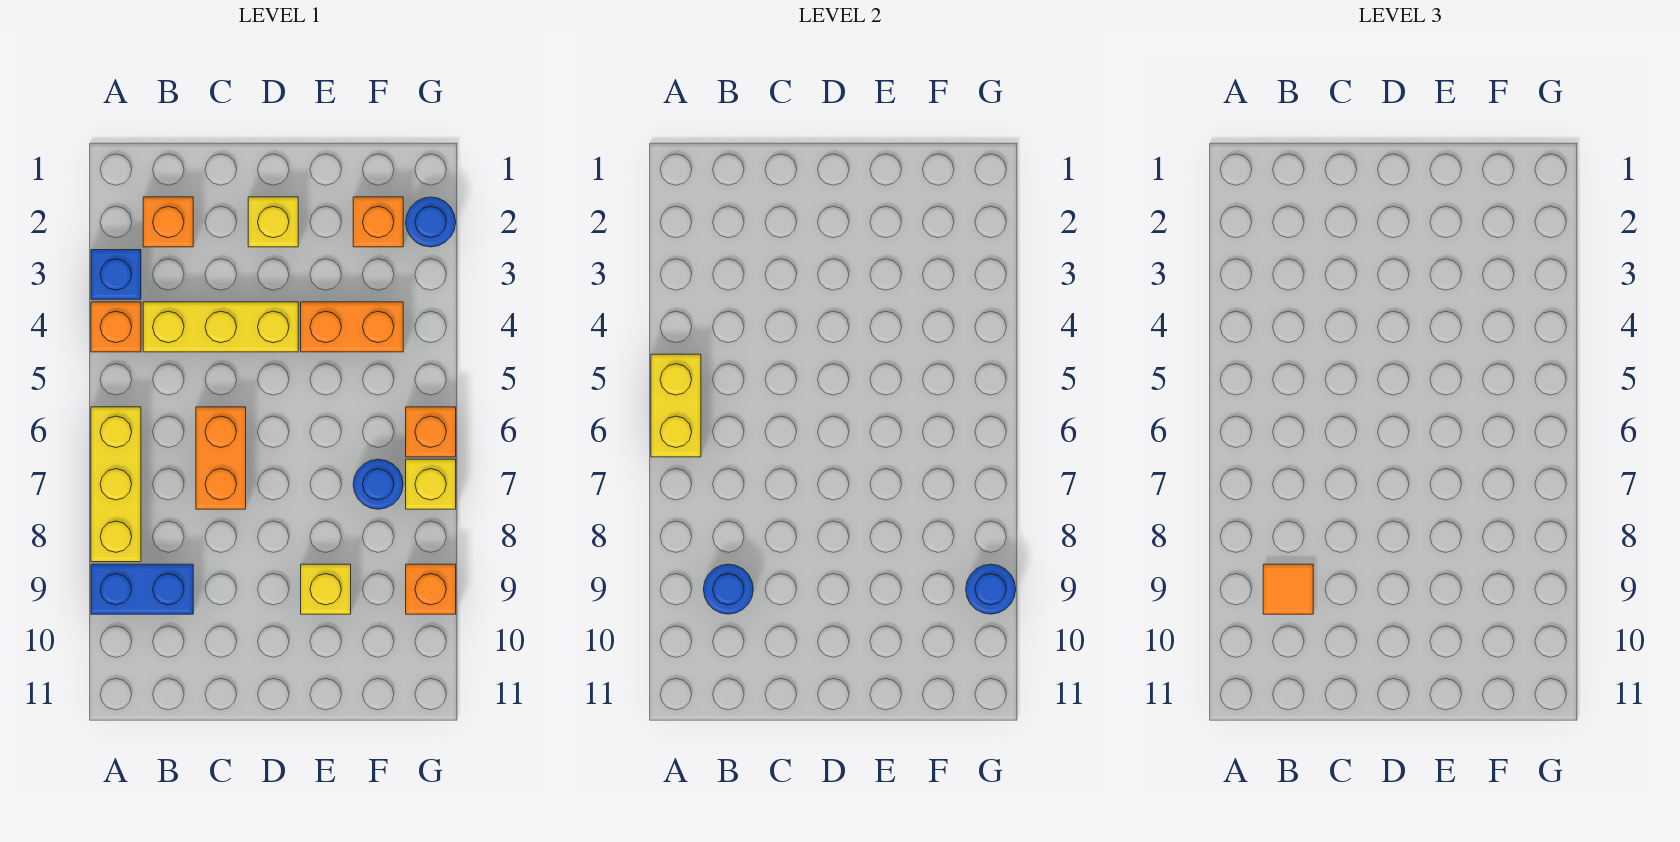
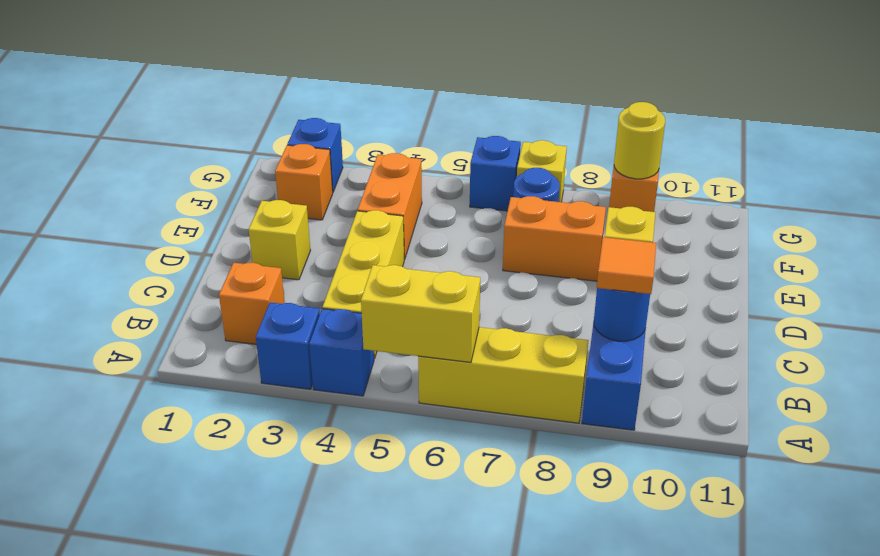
orange brick A4 level 1 -> blue brick A4 level 1
orange brick C6:C7 level 1 -> orange brick E7:E8 level 1
blue round brick G2 level 1 -> blue brick G2 level 1
orange brick G6 level 1 -> blue brick G6 level 1
blue round brick G9 level 2 -> yellow round brick G9 level 2

